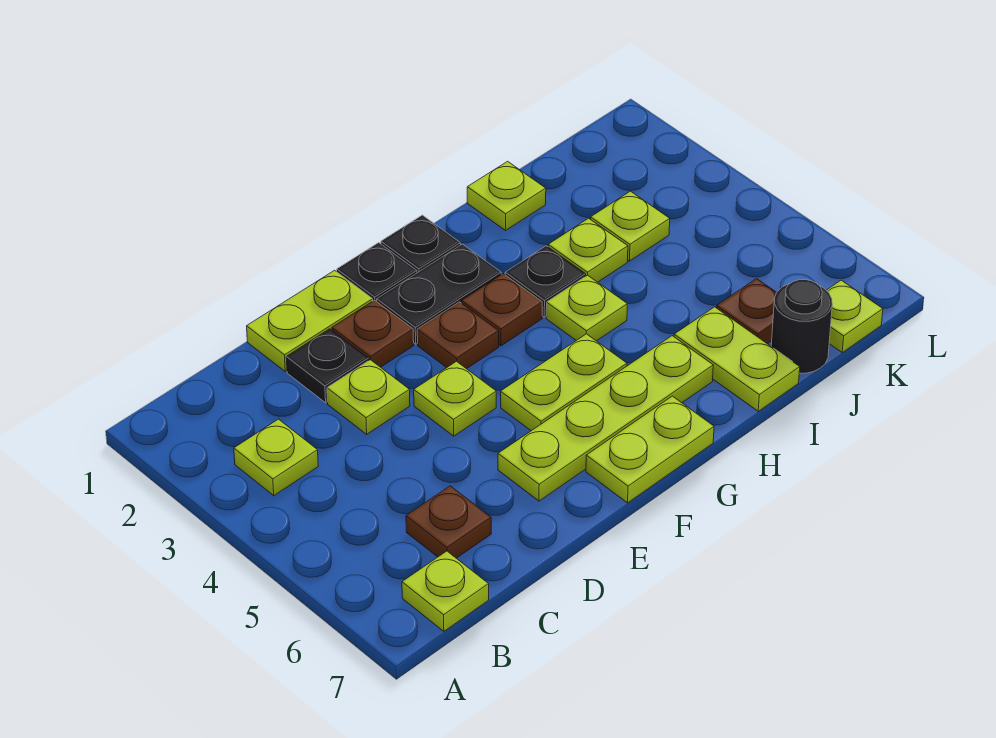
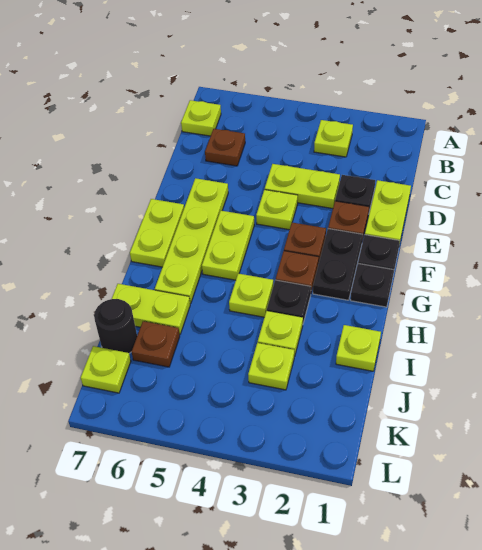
lime plate D3 level 1 -> lime plate D3:D4 level 1

